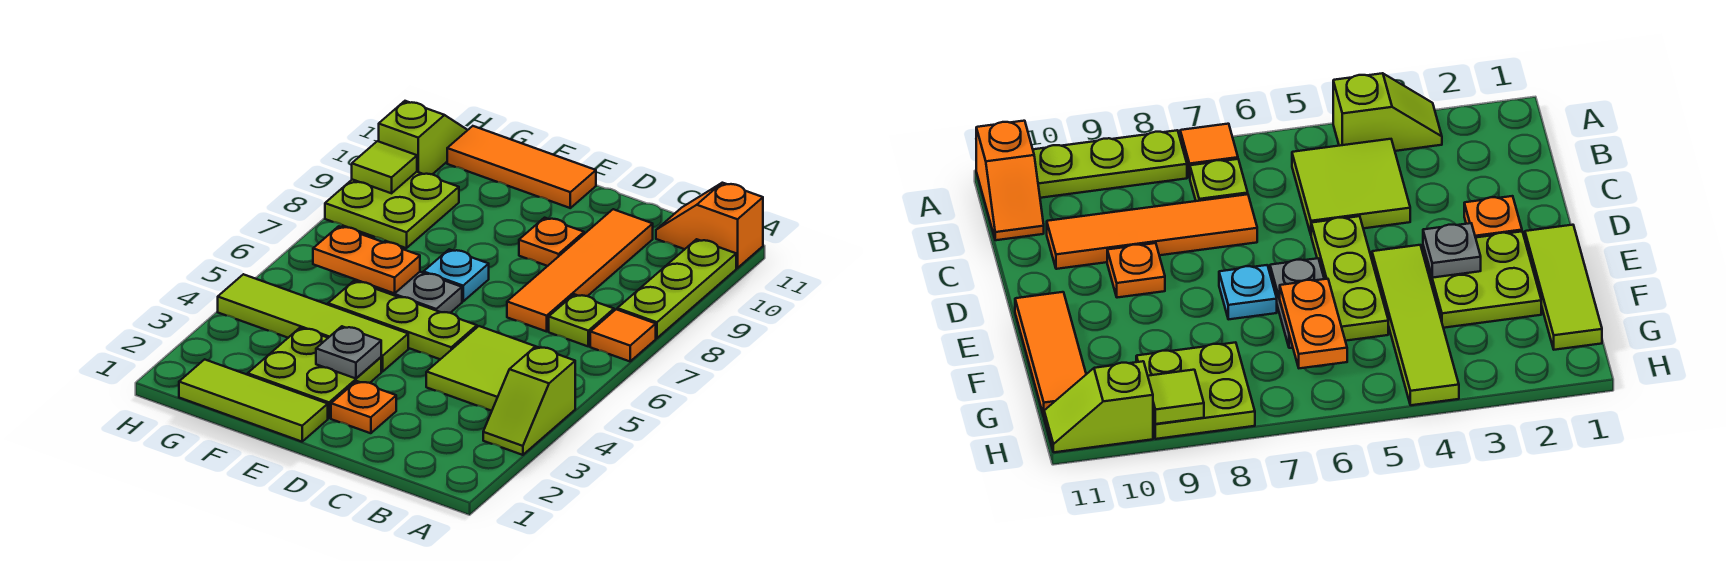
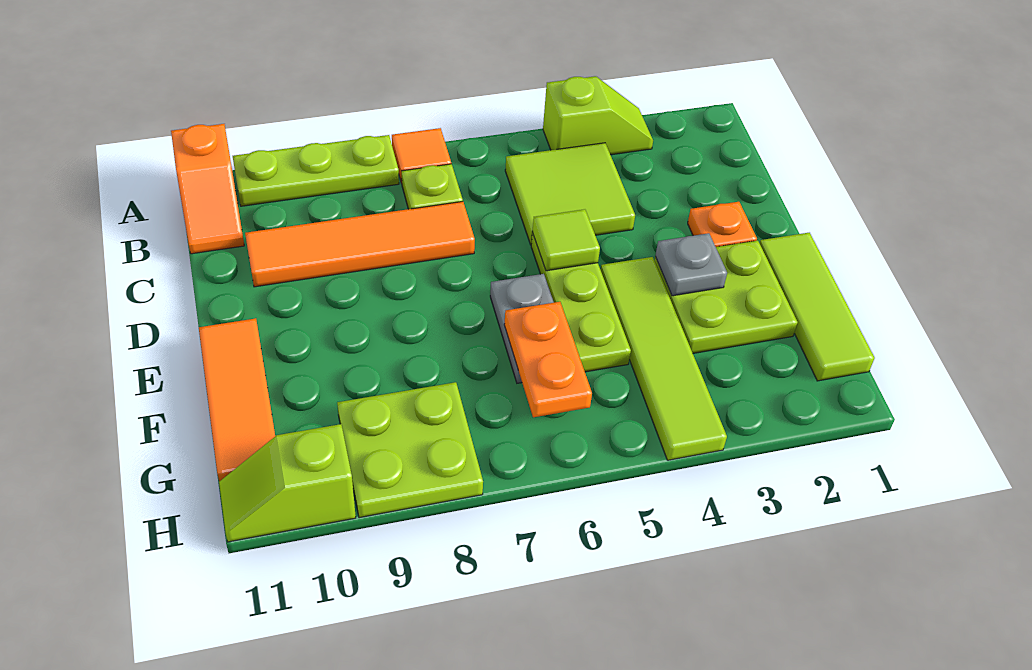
orange plate D9 level 1 -> none
cyan plate E7 level 1 -> none
lime tile H9 level 2 -> lime tile D5 level 2

